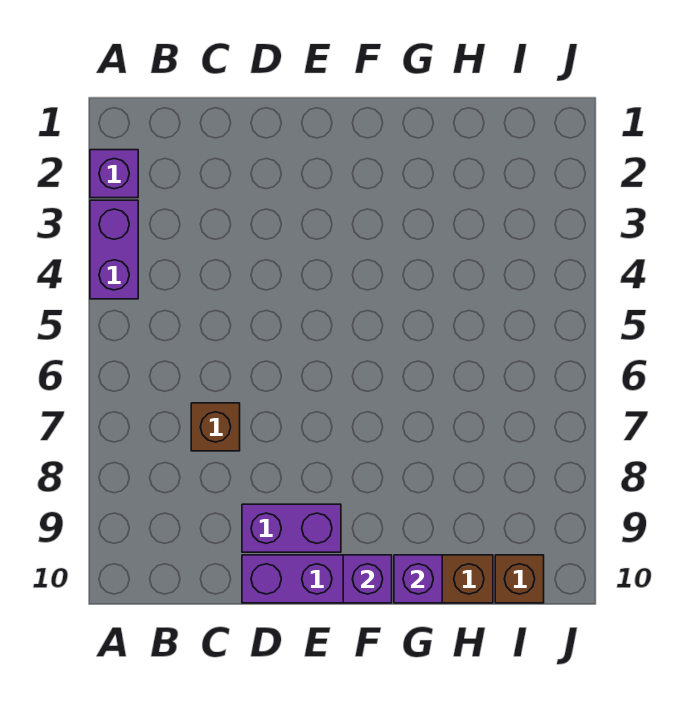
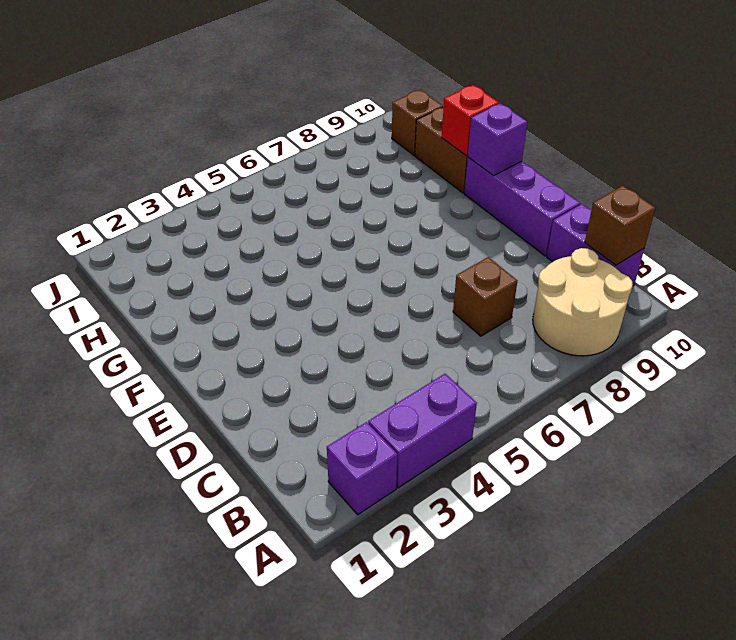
none -> tan round brick A8:B9 level 1
none -> brown brick B10 level 2
purple brick D9:E9 level 1 -> purple brick B10:C10 level 1
purple brick G10 level 2 -> red brick G10 level 2

